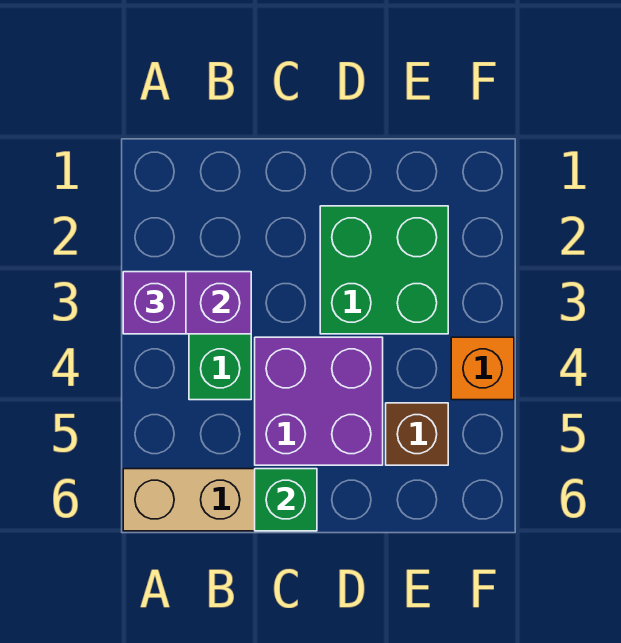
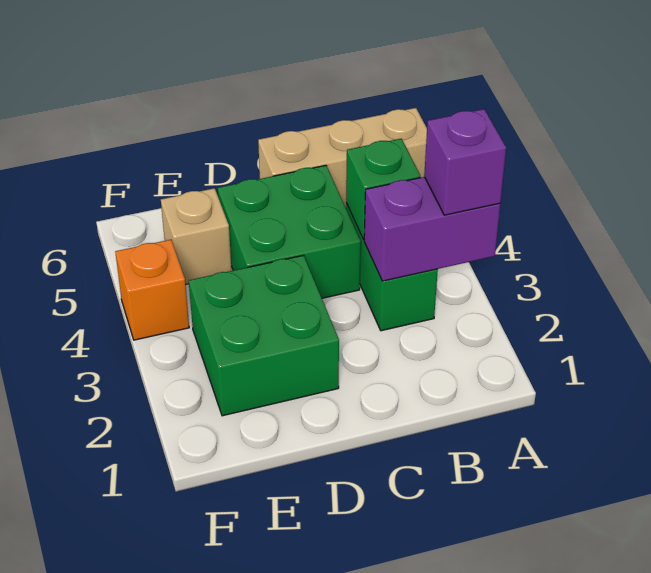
purple brick C4:D5 level 1 -> green brick C4:D5 level 1
green brick C6 level 2 -> green brick B4 level 2
brown brick E5 level 1 -> tan brick E5 level 1

